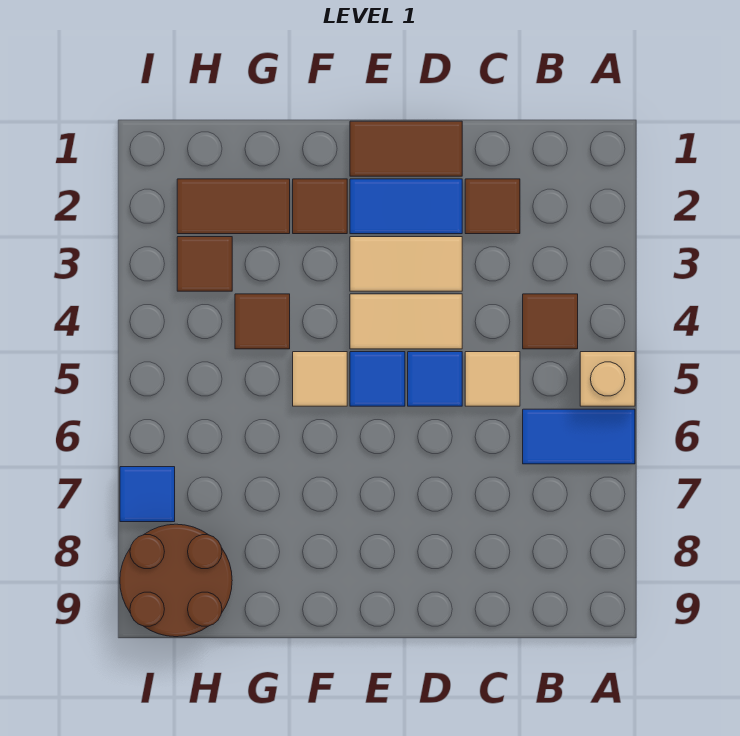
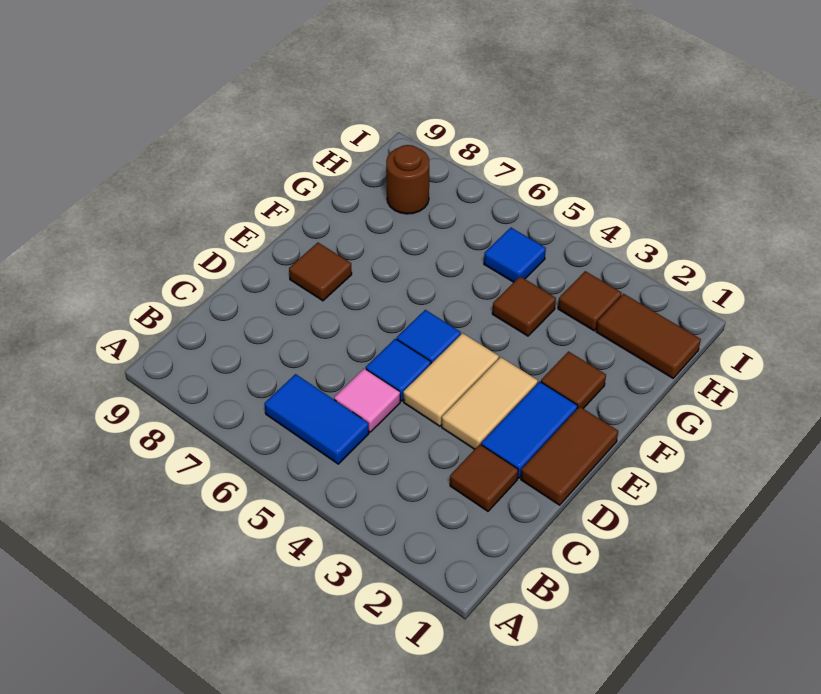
tan brick A5 level 1 -> none
blue tile A6:B6 level 1 -> blue tile B5:B6 level 1
brown tile B4 level 1 -> brown tile E8 level 1
tan tile C5 level 1 -> pink tile C5 level 1
tan tile F5 level 1 -> none
brown tile G2:H2 level 1 -> brown tile H1:H2 level 1
brown round brick H8:I9 level 1 -> brown round brick H8 level 1
blue tile I7 level 1 -> blue tile H5 level 1

